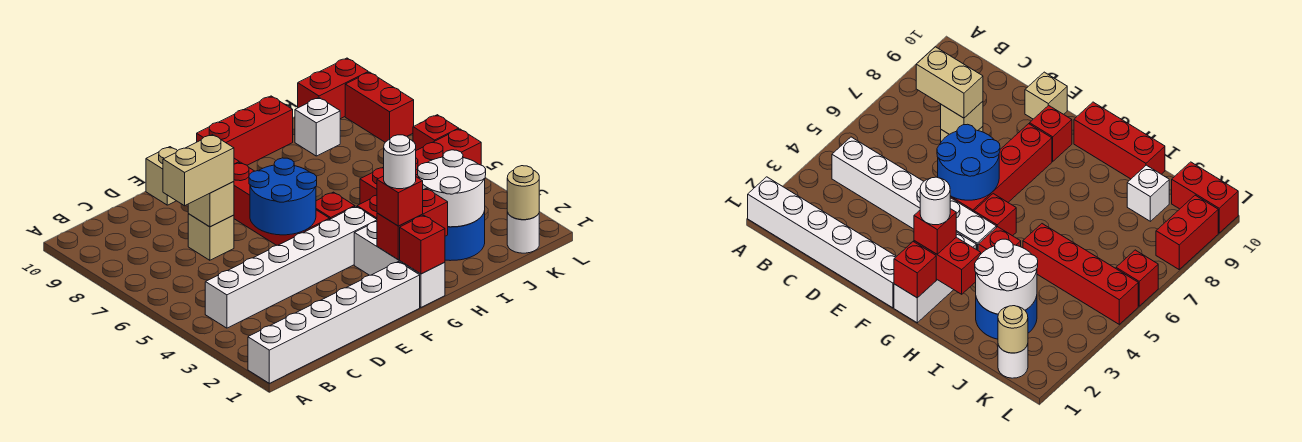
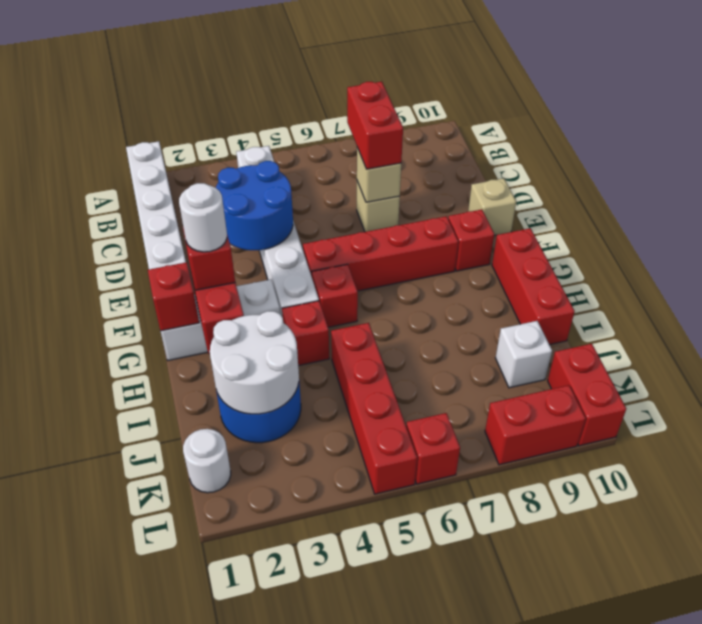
tan brick C7:D7 level 3 -> red brick C7:D7 level 3
blue round brick E5:F6 level 2 -> blue round brick D3:E4 level 2
tan round brick K1 level 2 -> none

